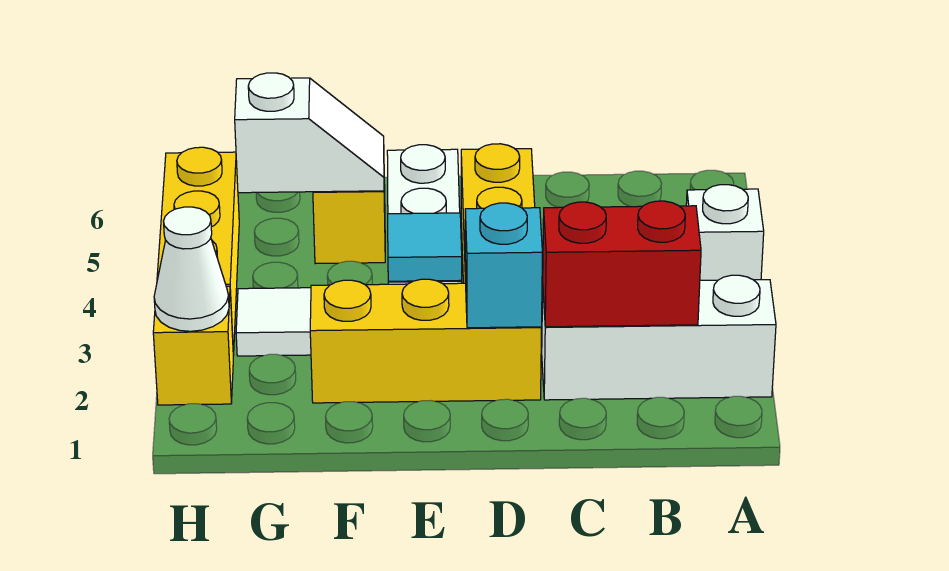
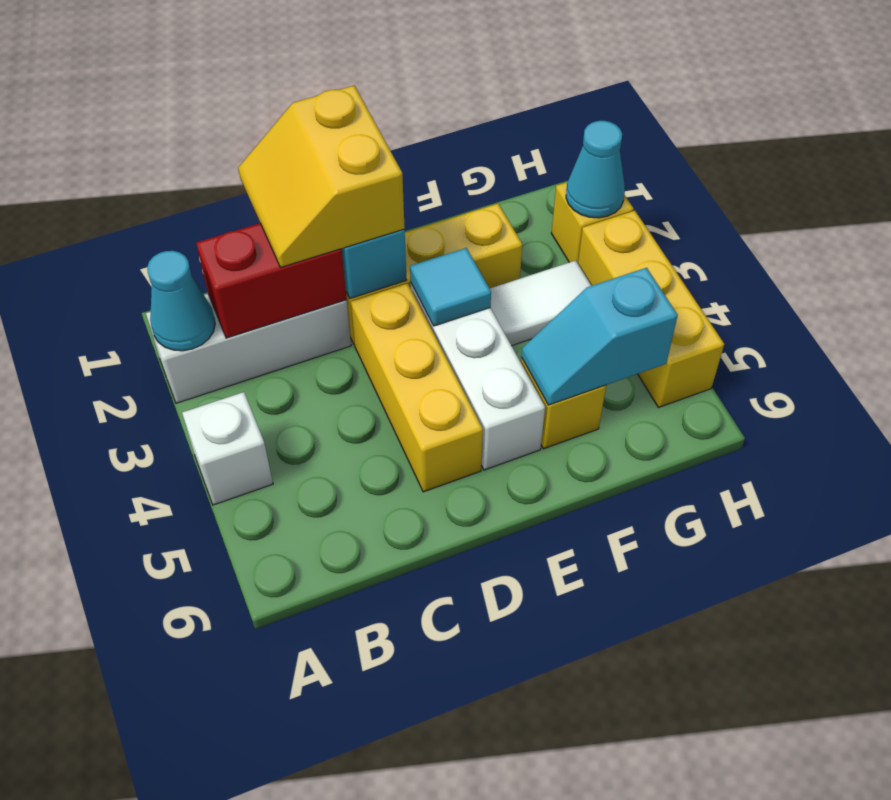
none -> cyan cone A2 level 2
none -> yellow slope C1:D2 level 3 top D
white slope F5:G5 level 2 top G -> cyan slope F5:G5 level 2 top G
white cone H2 level 2 -> cyan cone H2 level 2

